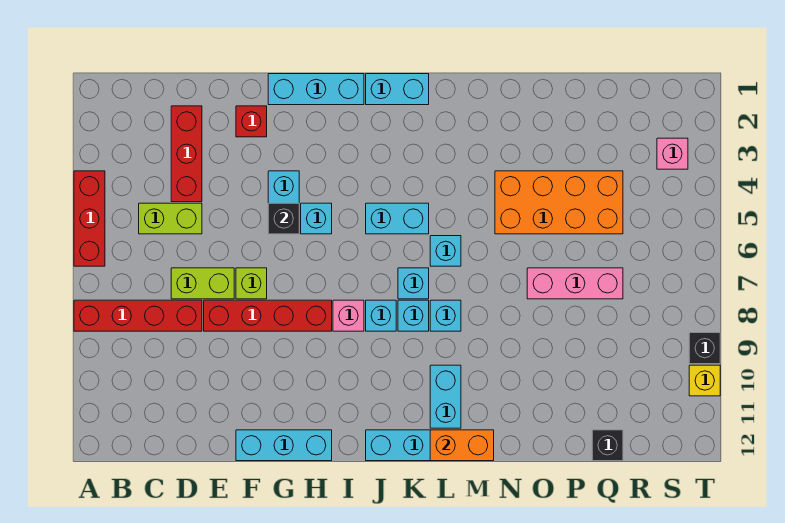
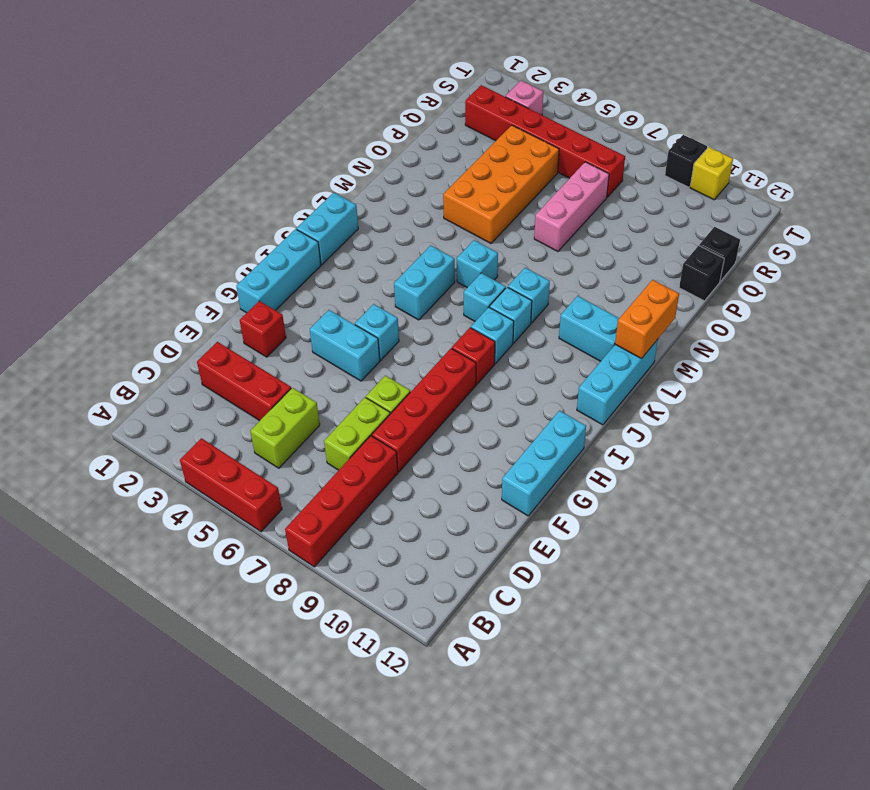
black brick G5 level 2 -> black brick P12 level 1
pink brick I8 level 1 -> red brick I8 level 1
none -> red brick R2:R7 level 1

